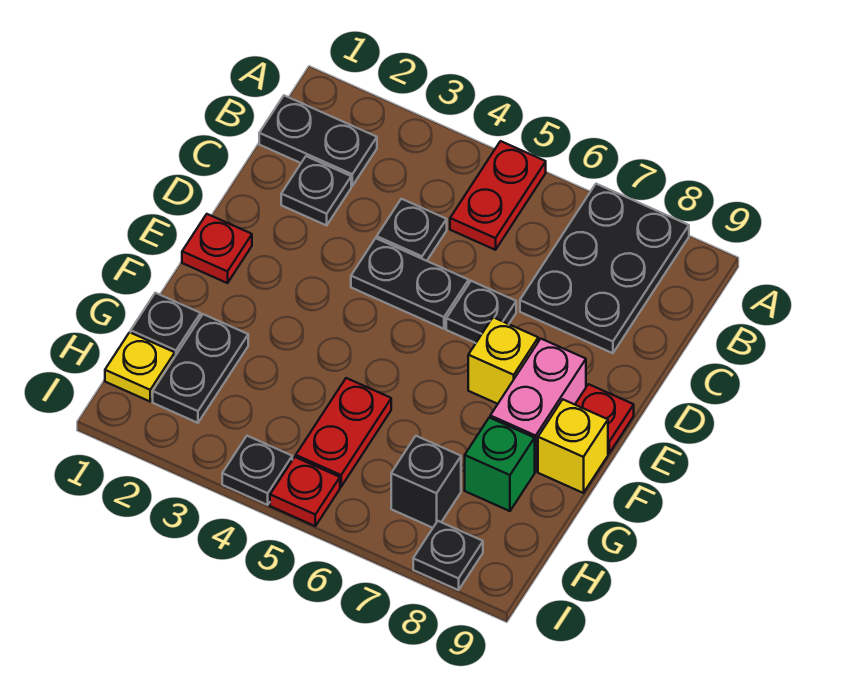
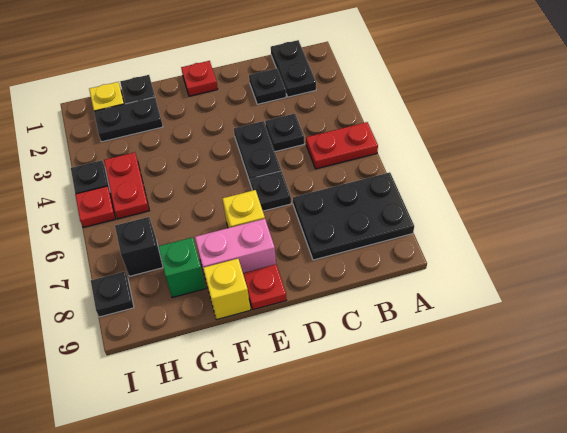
red plate G5:H5 level 1 -> red plate H4:H5 level 1

